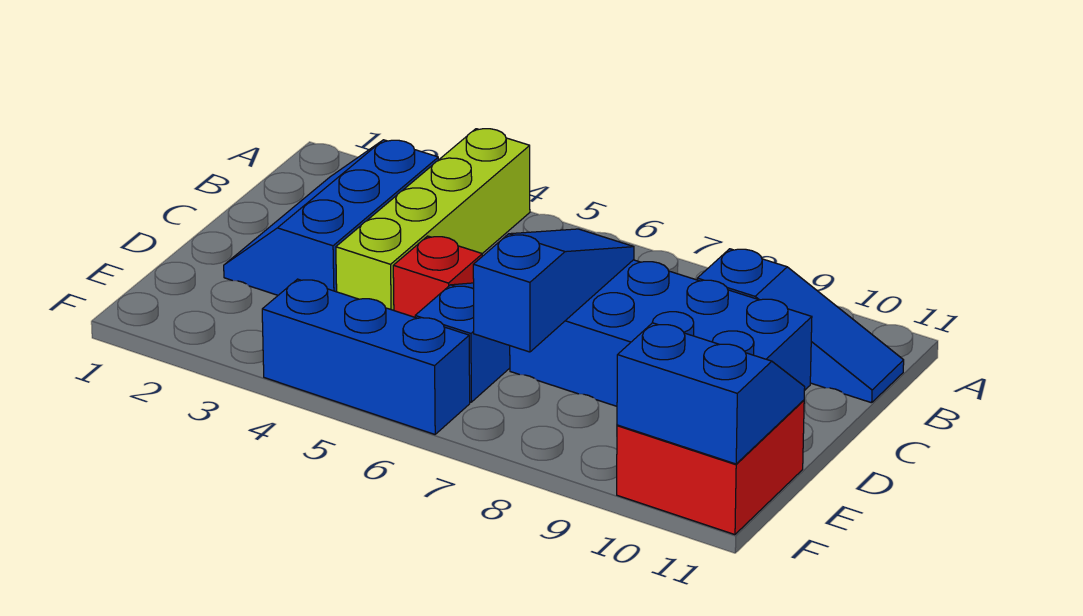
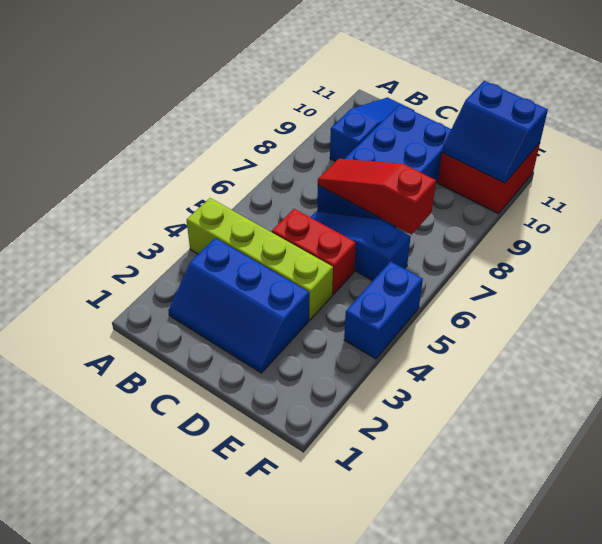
blue slope C7:E7 level 2 top E -> red slope C7:E7 level 2 top E
red brick D5 level 1 -> red brick C5:D5 level 1
blue slope E10:F11 level 2 top F -> blue slope E10:F11 level 2 top 11
blue brick F4:F6 level 1 -> blue brick F4:F5 level 1

